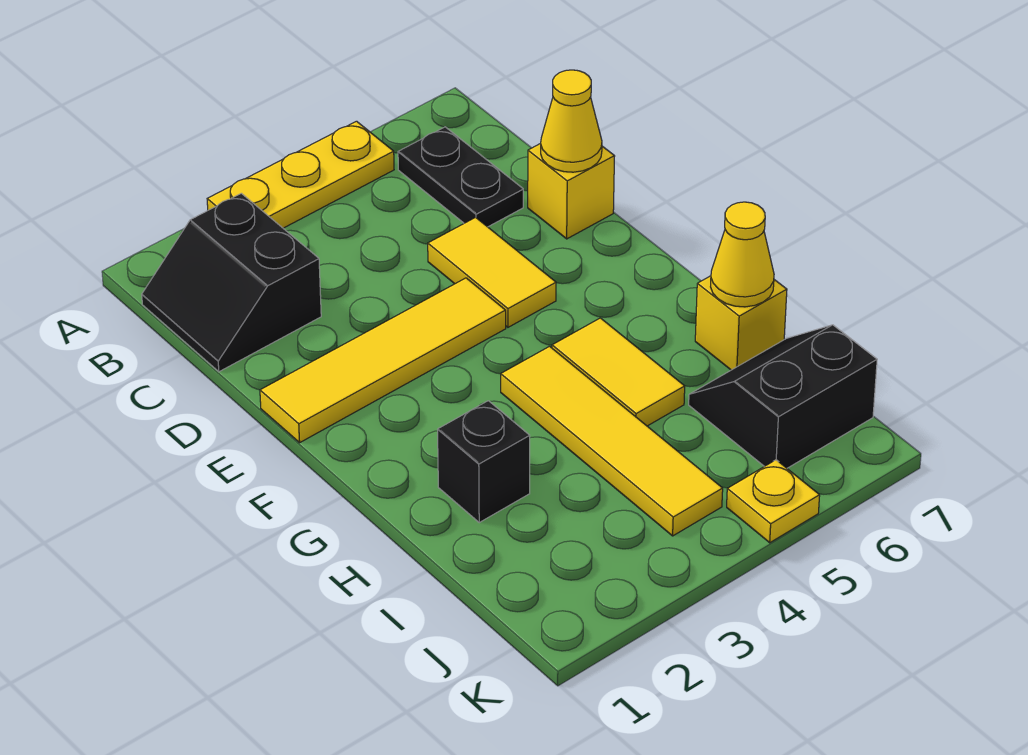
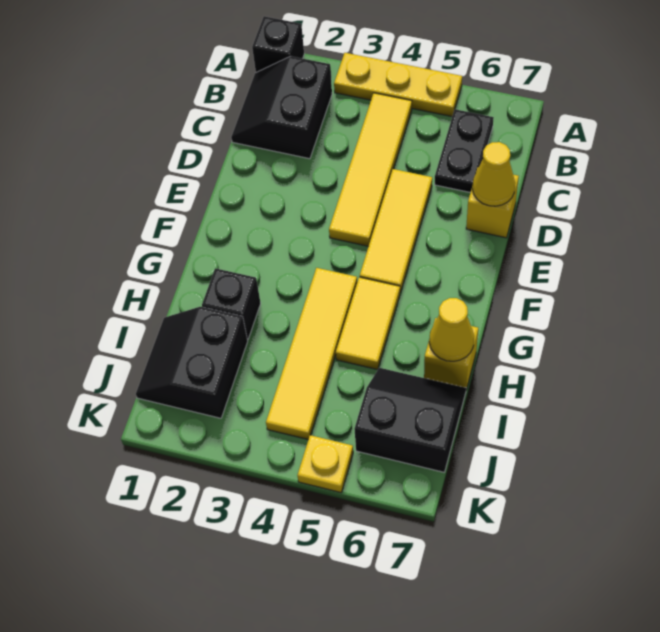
none -> black brick A1 level 1
yellow tile D5:E5 level 1 -> yellow tile D5:F5 level 1
yellow tile E1:E4 level 1 -> yellow tile B4:E4 level 1
none -> black slope I1:J2 level 1 top 2

